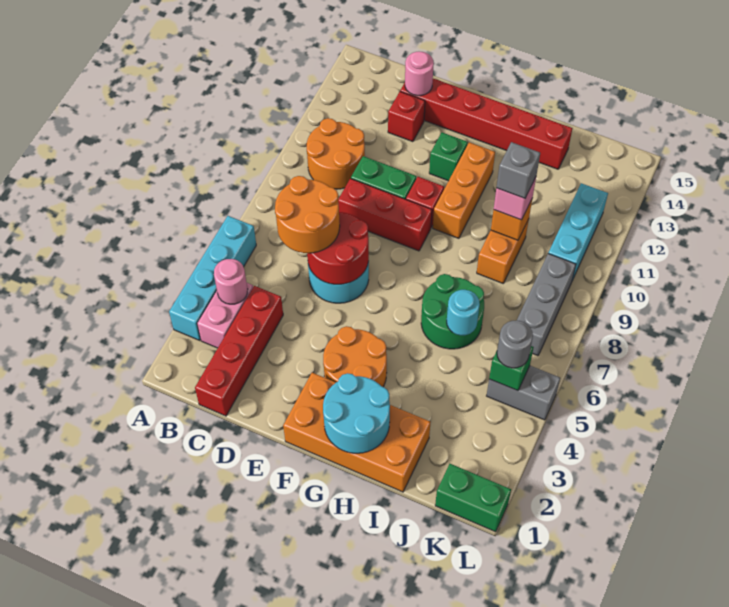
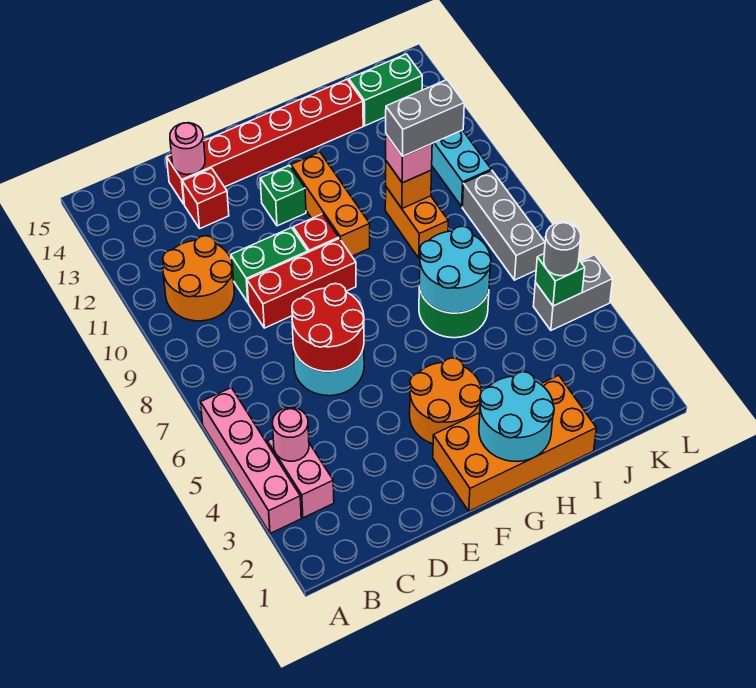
cyan brick A3:A6 level 1 -> pink brick A3:A6 level 1
red brick C1:C4 level 1 -> none
orange round brick C6:D7 level 3 -> none
cyan round brick I6 level 2 -> cyan round brick H6:I7 level 2
grey brick I10 level 4 -> grey brick I10:J10 level 4
green brick K1:L1 level 1 -> green brick J14:K14 level 1

